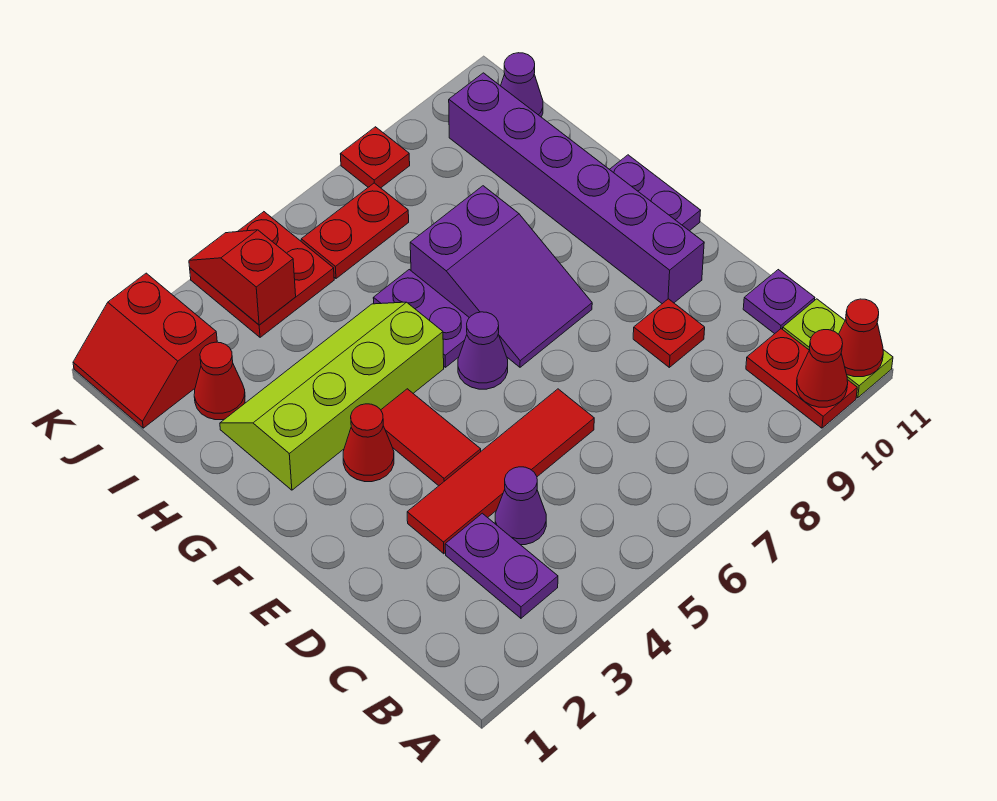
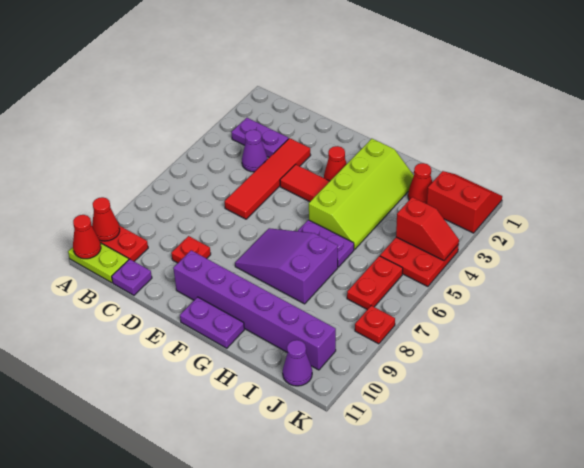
purple cone F6 level 1 -> none

